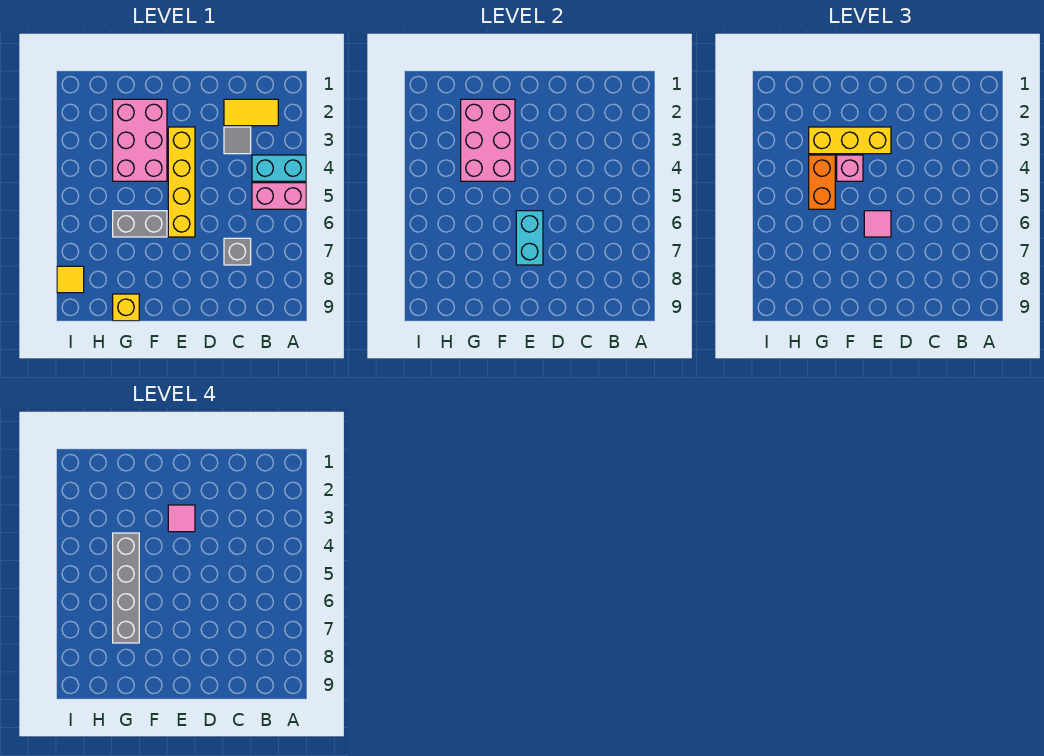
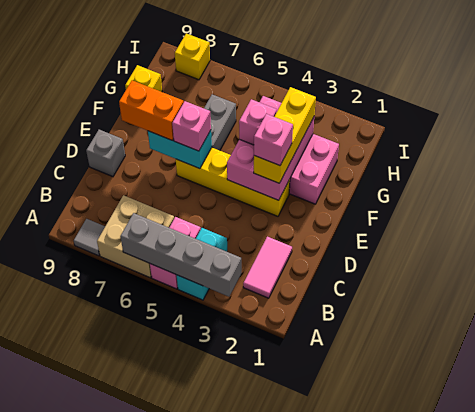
none -> tan brick A6:B7 level 1
yellow tile B2:C2 level 1 -> pink tile B2:C2 level 1
grey tile C3 level 1 -> grey tile A8 level 1
grey brick C7 level 1 -> grey brick D9 level 1
pink tile E3 level 4 -> pink brick E3 level 4
pink tile E6 level 3 -> pink brick E6 level 3
pink brick F2:G4 level 2 -> pink brick E3:G4 level 2
orange brick G4:G5 level 3 -> orange brick E7:E8 level 3
grey brick G4:G7 level 4 -> grey brick A3:A6 level 2
yellow tile I8 level 1 -> yellow brick I8 level 1

